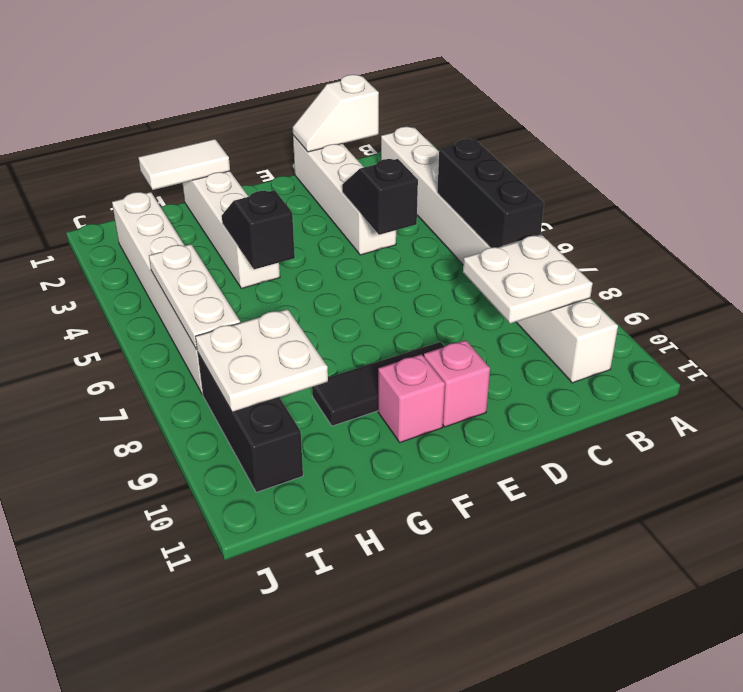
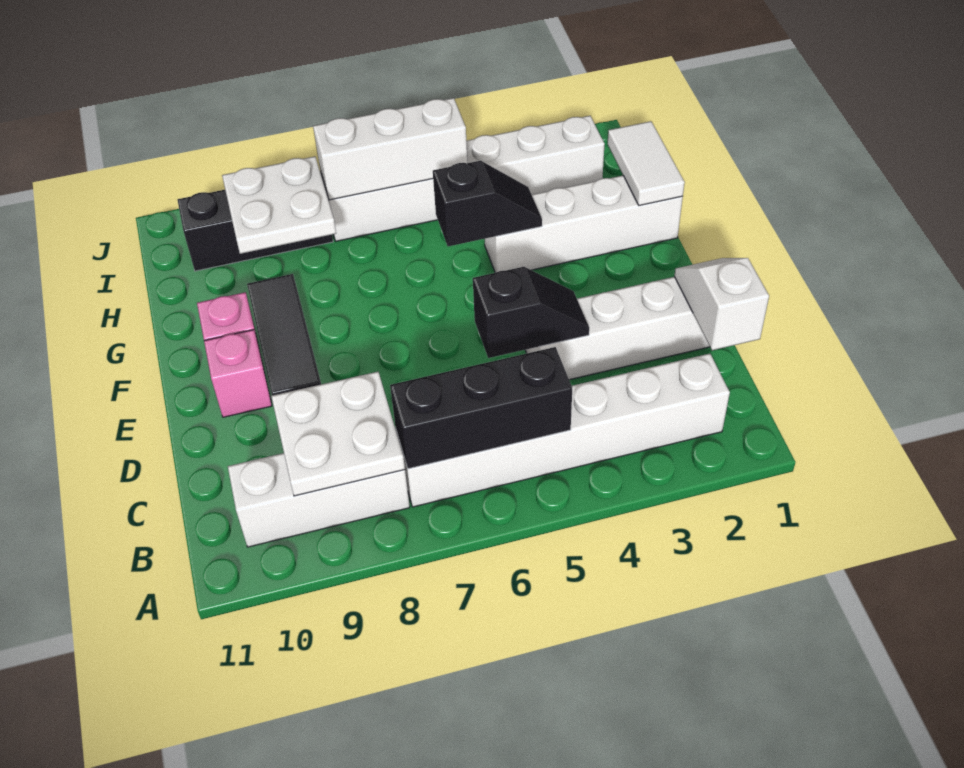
white plate I5:I7 level 2 -> white brick I5:I7 level 2

